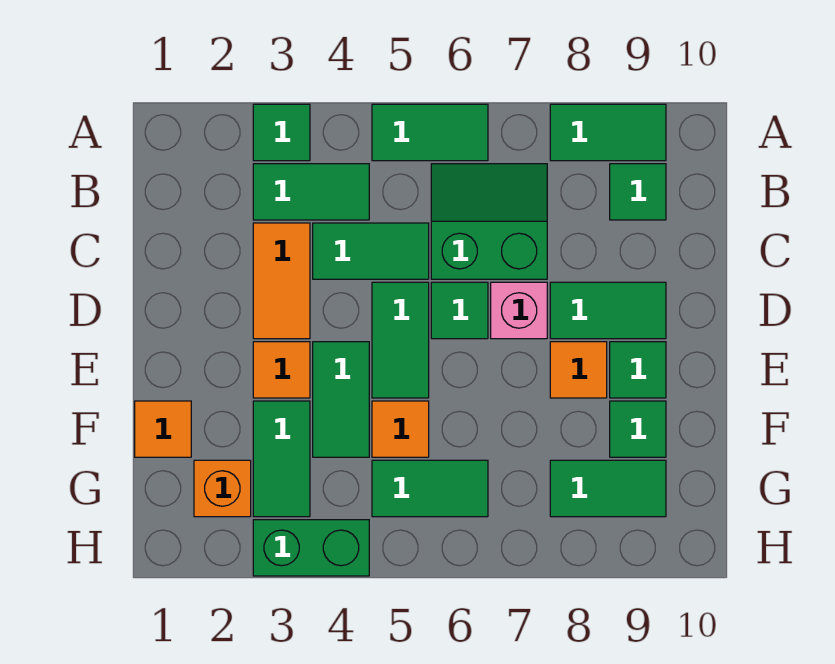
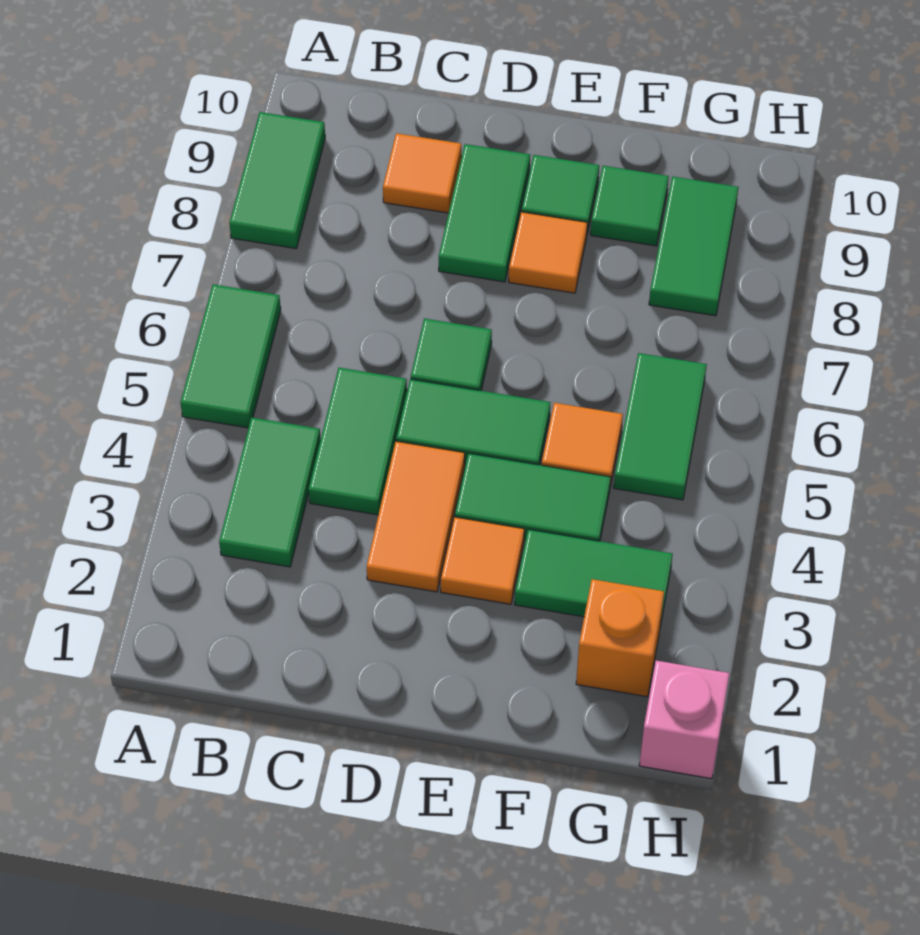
green tile A3 level 1 -> none
green slope B6:C7 level 1 top C -> none
green tile B9 level 1 -> none
orange tile C3:D3 level 1 -> orange tile D3:D4 level 1
pink brick D7 level 1 -> pink brick H1 level 1
orange tile F1 level 1 -> orange tile C9 level 1
green brick H3:H4 level 1 -> none

